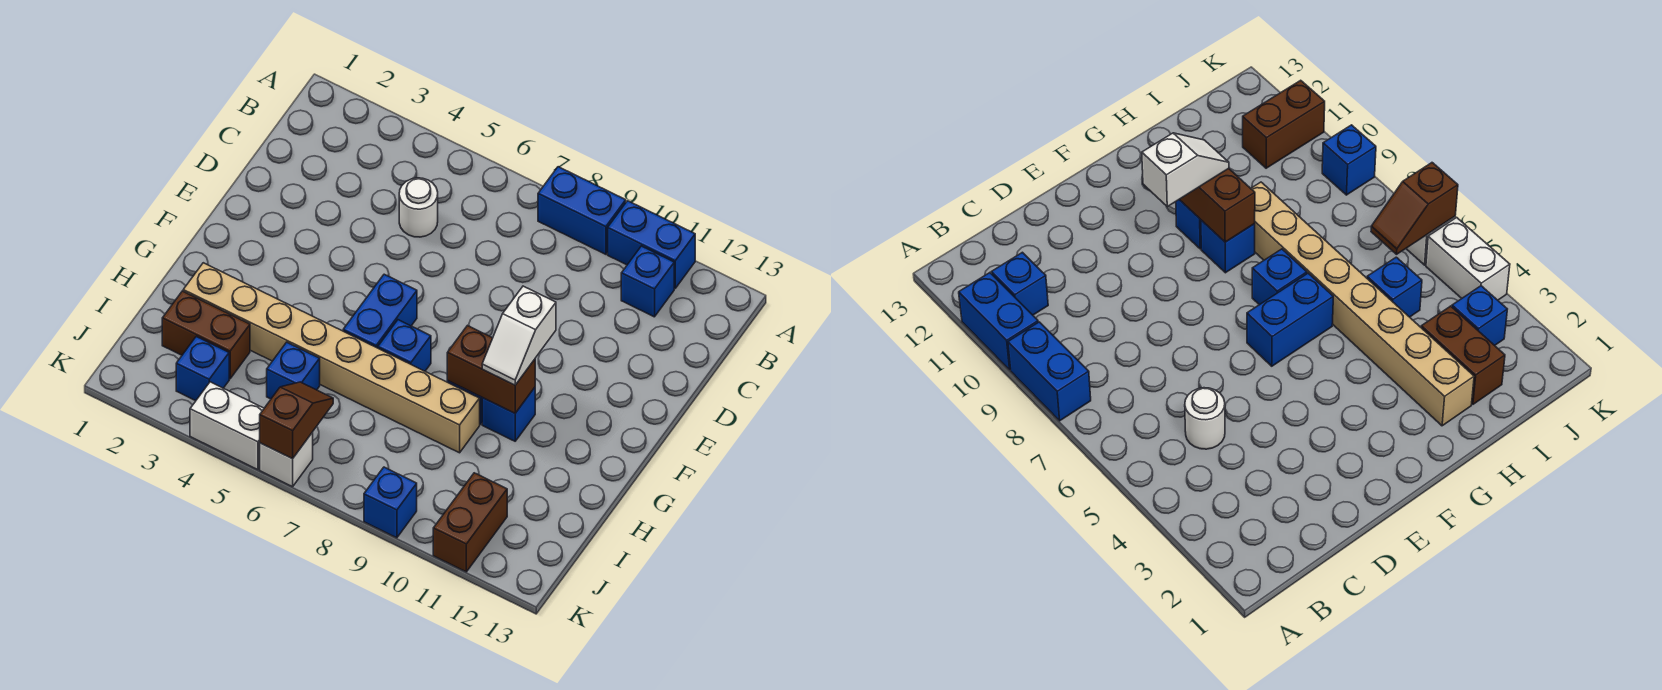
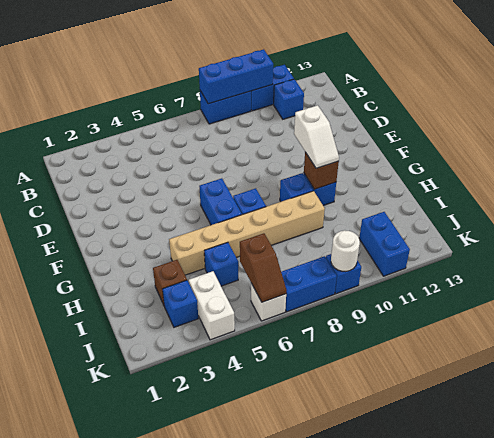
none -> blue brick A8:A10 level 2
white round brick C5 level 1 -> white round brick K9 level 2
brown brick G9:G10 level 2 -> brown brick G10 level 2
tan brick H2:H9 level 1 -> tan brick H4:H9 level 1
brown brick I2:I3 level 1 -> brown brick I3 level 1
brown slope J6:K6 level 2 top K -> brown slope J6:K6 level 2 top J
brown brick J11:K11 level 1 -> blue brick J11:K11 level 1
white brick K4:K5 level 1 -> white brick J4:K4 level 1
none -> blue brick K7:K8 level 1

